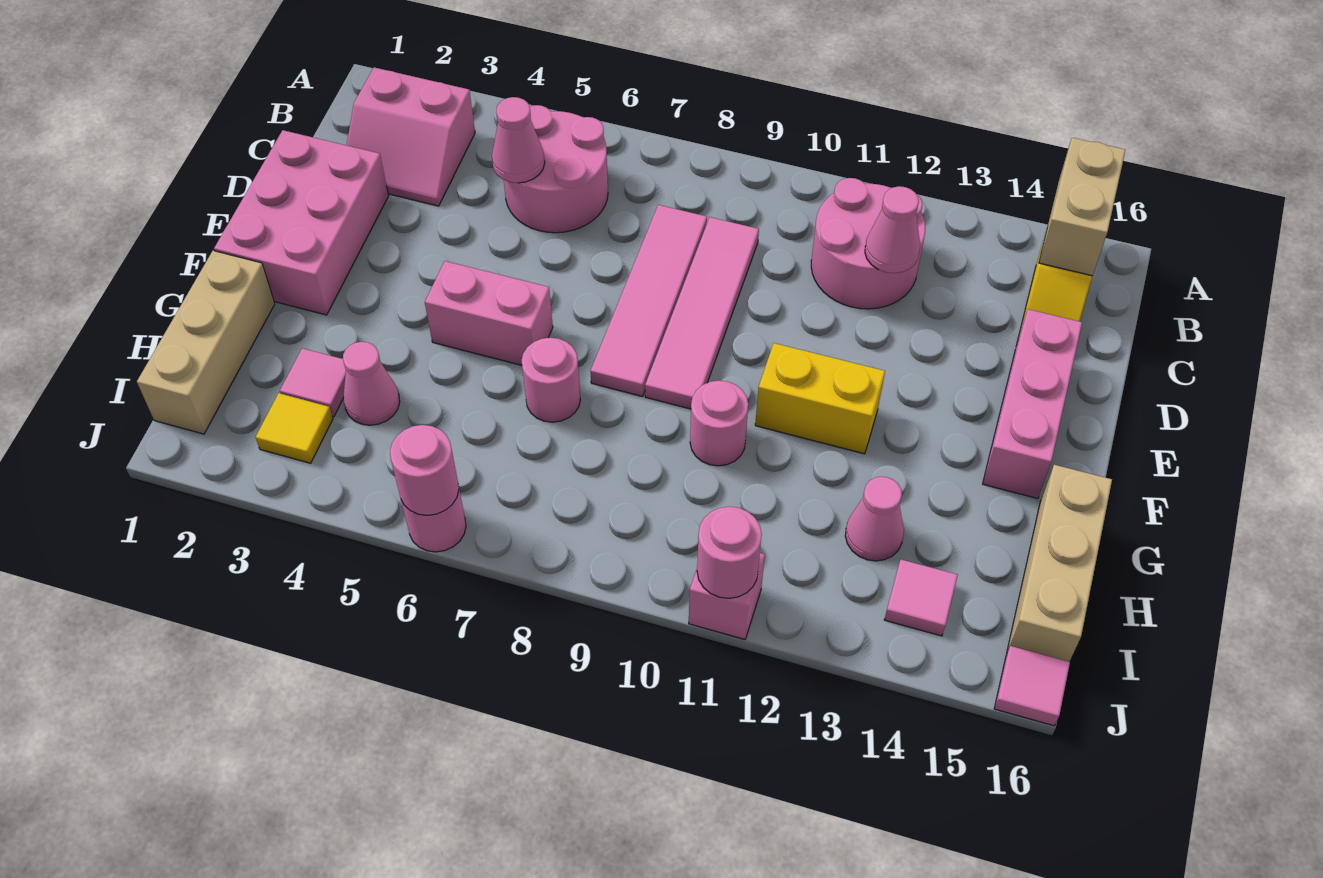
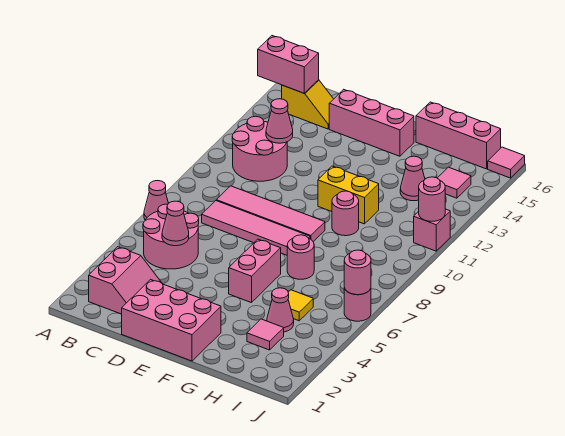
none -> pink cone A7 level 1
tan brick A15:B15 level 2 -> pink brick A15:B15 level 2
yellow brick F11:F12 level 1 -> yellow brick F11:G11 level 1
tan brick G1:I1 level 1 -> none
tan brick G16:I16 level 1 -> pink brick G16:I16 level 1
yellow tile I3 level 1 -> yellow tile H5 level 1

